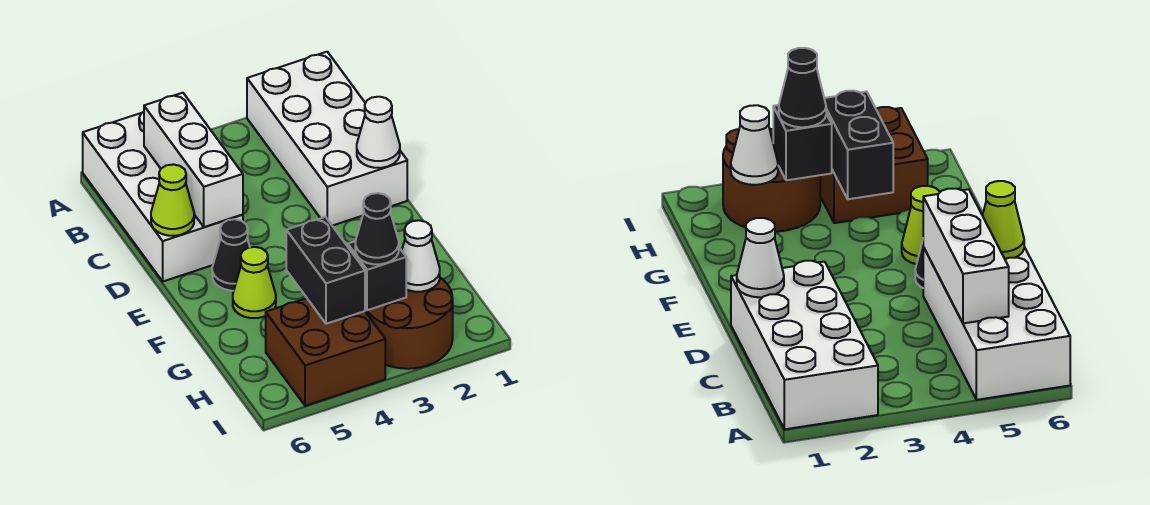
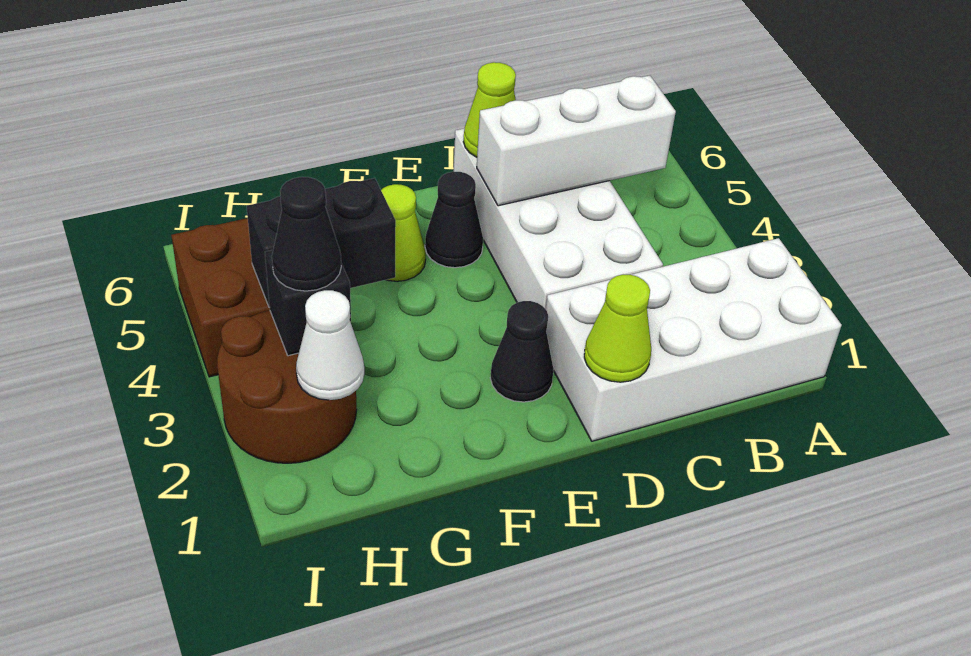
white brick A5:D6 level 1 -> white brick C3:D6 level 1
white cone D1 level 2 -> lime cone D1 level 2
none -> black cone E2 level 1

